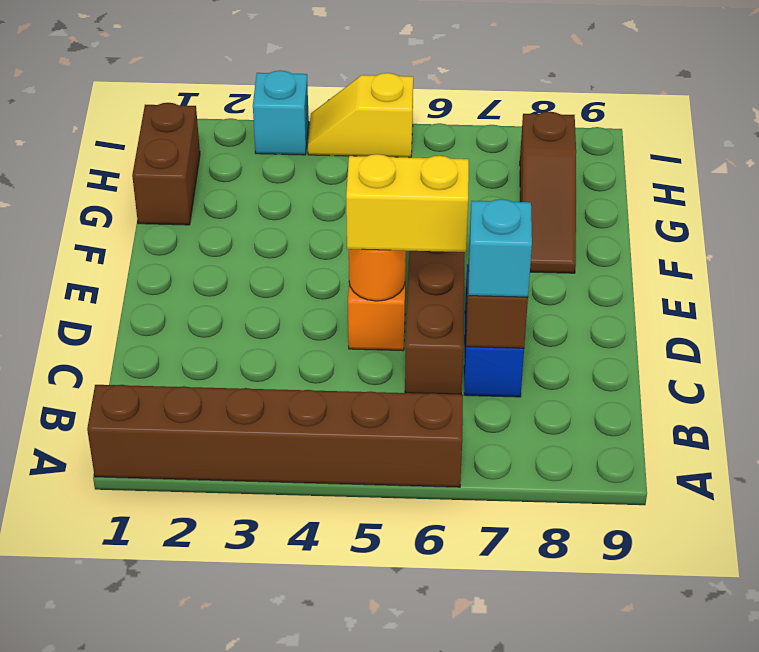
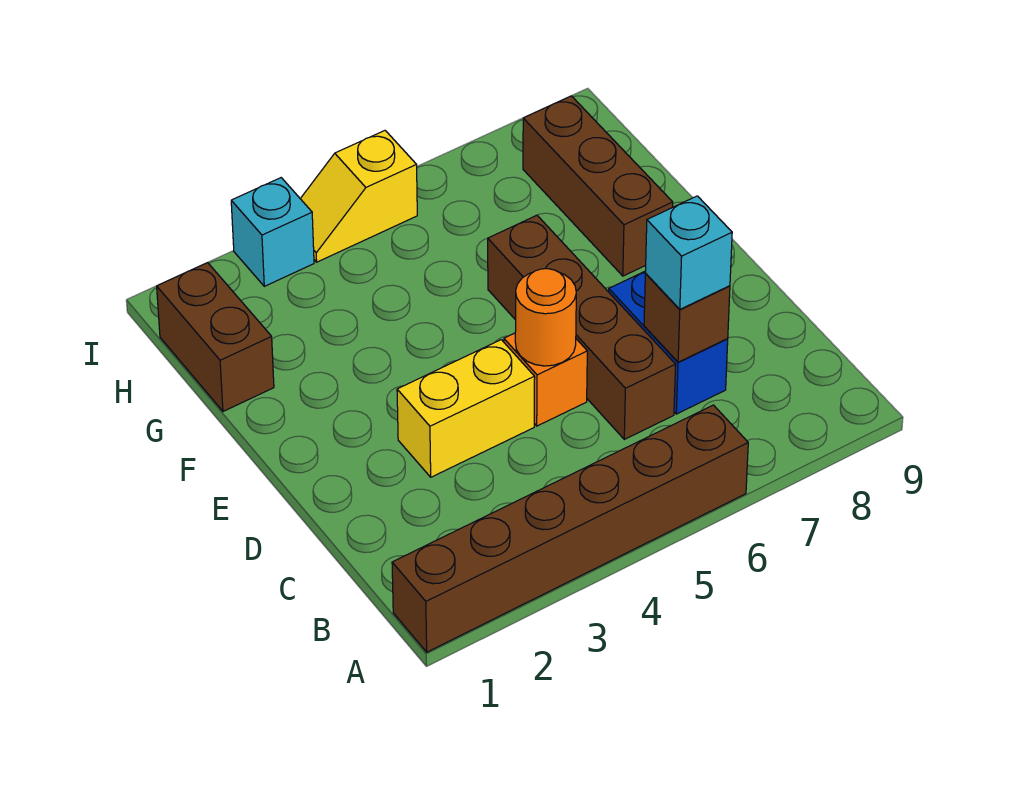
yellow brick D5:D6 level 3 -> yellow brick D3:D4 level 1
brown slope F8:H8 level 1 top H -> brown brick F8:H8 level 1

